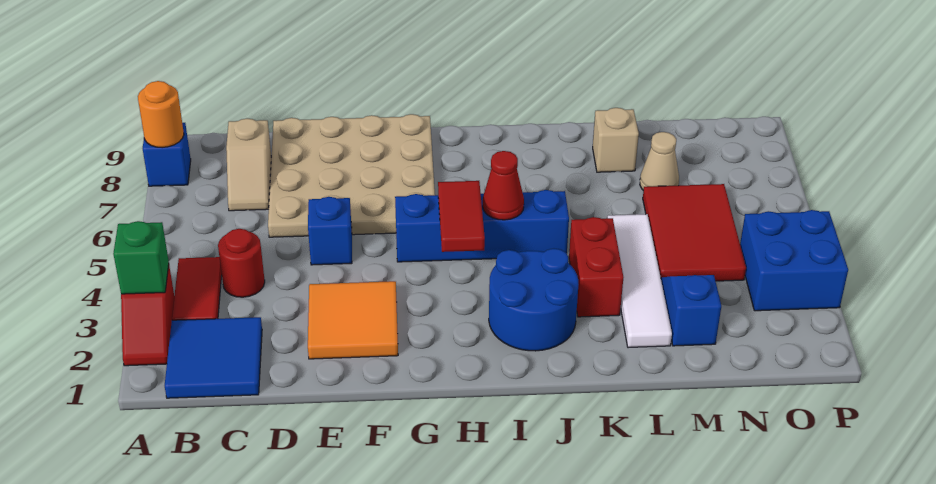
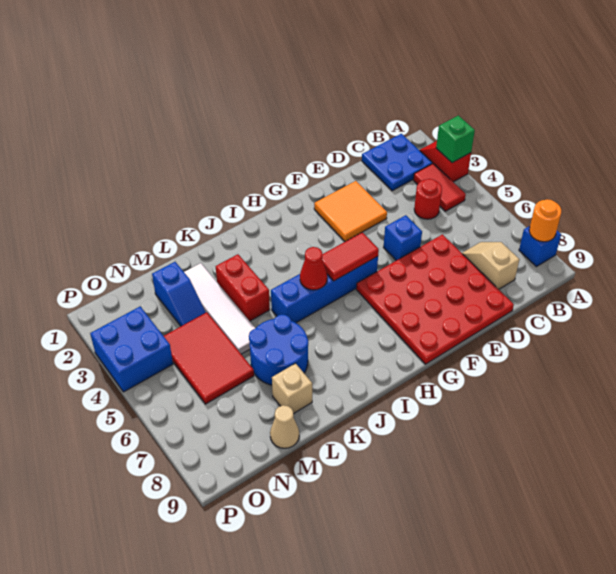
blue tile B1:C2 level 1 -> blue plate B1:C2 level 1
tan plate D6:G9 level 1 -> red plate D6:G9 level 1
red tile H4:H5 level 2 -> red tile G5:H5 level 2
blue round brick I2:J3 level 1 -> blue round brick K6:L7 level 1
tan cone M7 level 1 -> tan cone M9 level 1

